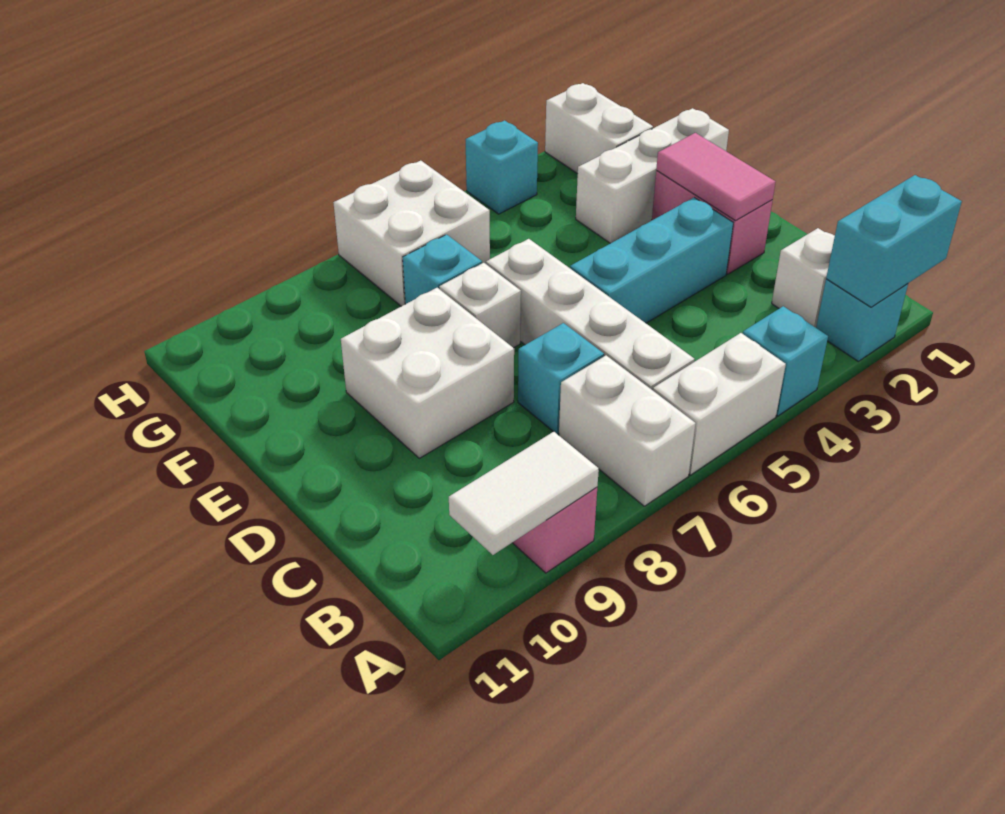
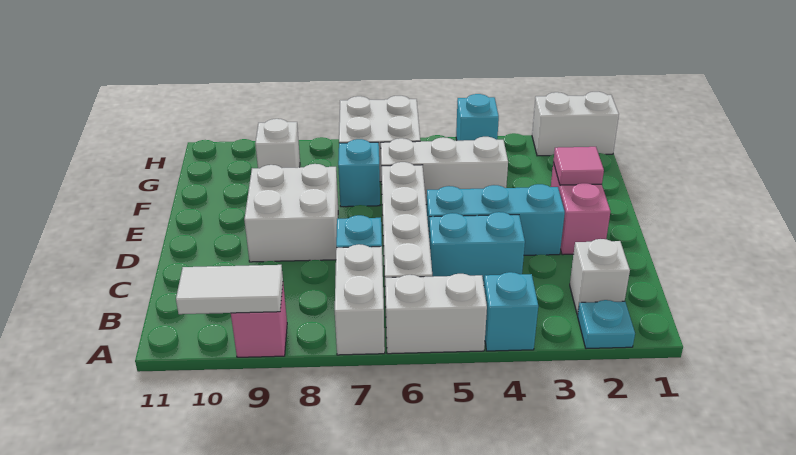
cyan brick A1:A2 level 2 -> cyan brick C4:C5 level 1
cyan brick A2 level 1 -> cyan plate A2 level 1
pink tile D2:E2 level 2 -> pink tile E2 level 2
white brick E7 level 1 -> white brick G9 level 1
white brick F1:F3 level 1 -> white brick F4:F6 level 1
white brick G2:H2 level 1 -> white brick H1:H2 level 1

